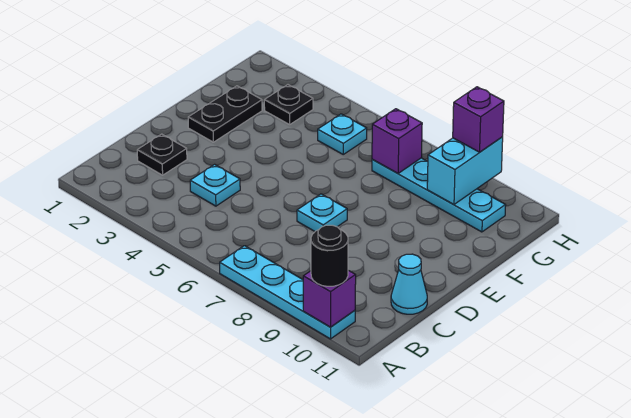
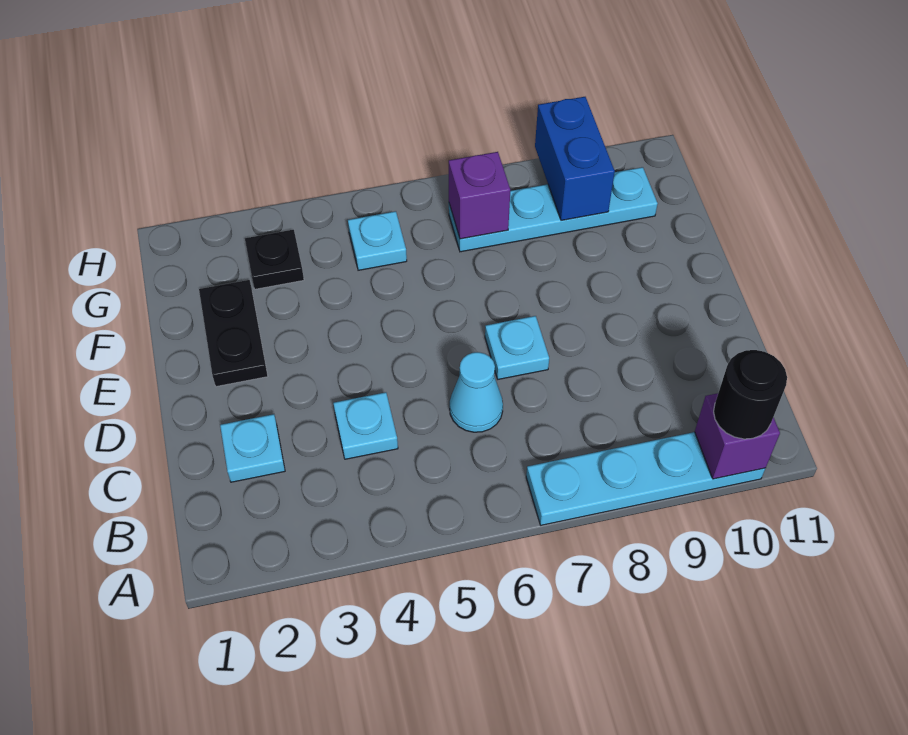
black plate C2 level 1 -> cyan plate C2 level 1
cyan cone C11 level 1 -> cyan cone C6 level 1
cyan brick G9:H9 level 2 -> blue brick G9:H9 level 2
purple brick H9 level 3 -> none

